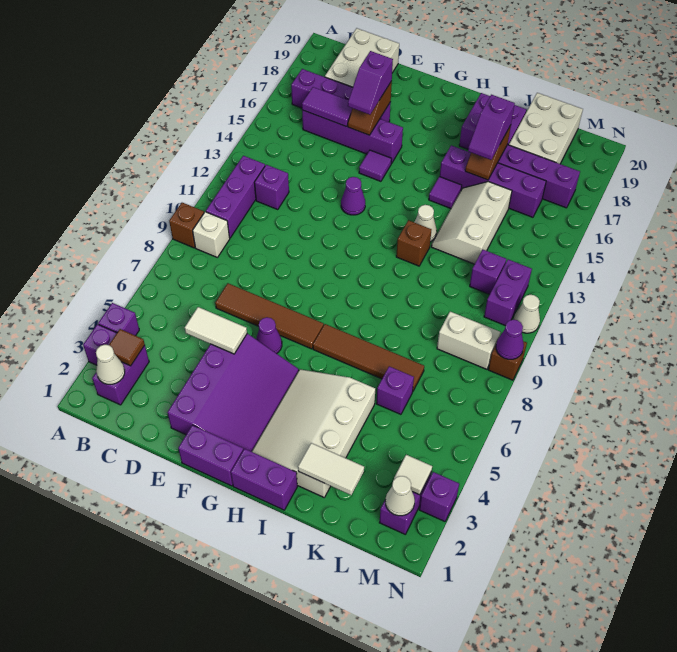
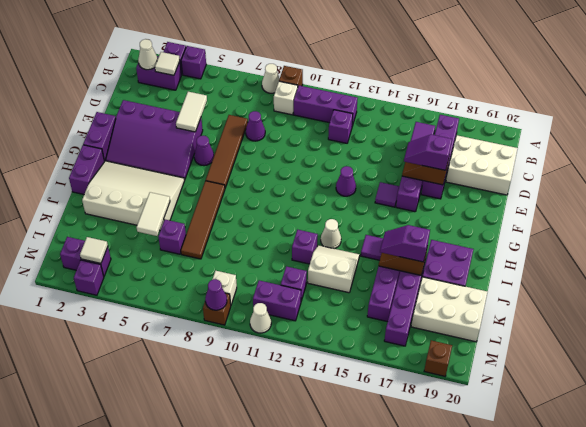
brown tile B3 level 2 -> white tile B3 level 2
none -> purple cone D8 level 1
brown brick I12 level 1 -> brown brick N19 level 1
white tile J2:K2 level 2 -> white tile J5:K5 level 2
none -> purple brick J12 level 1
white slope J13:K15 level 1 top K -> white slope J13:K14 level 1 top K
white brick L9:M9 level 1 -> white brick M9 level 1
white cone M2 level 2 -> white cone A8 level 1

